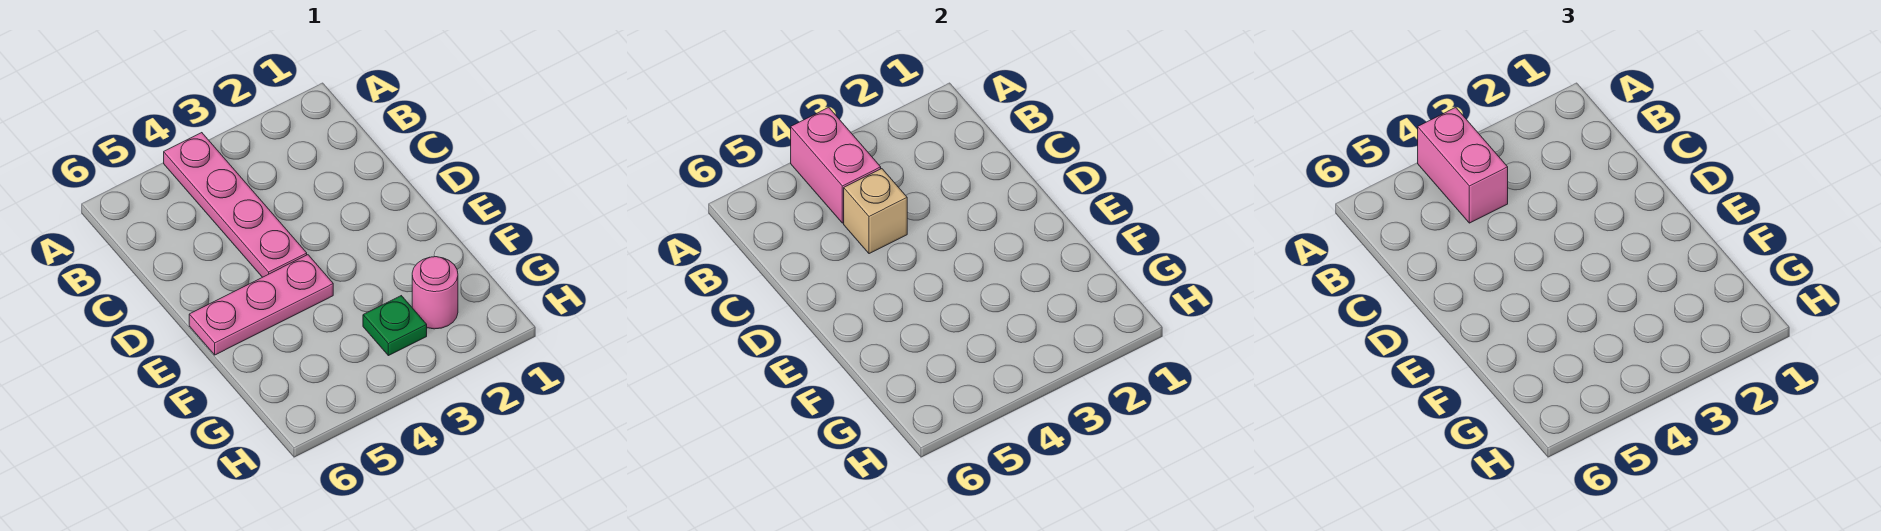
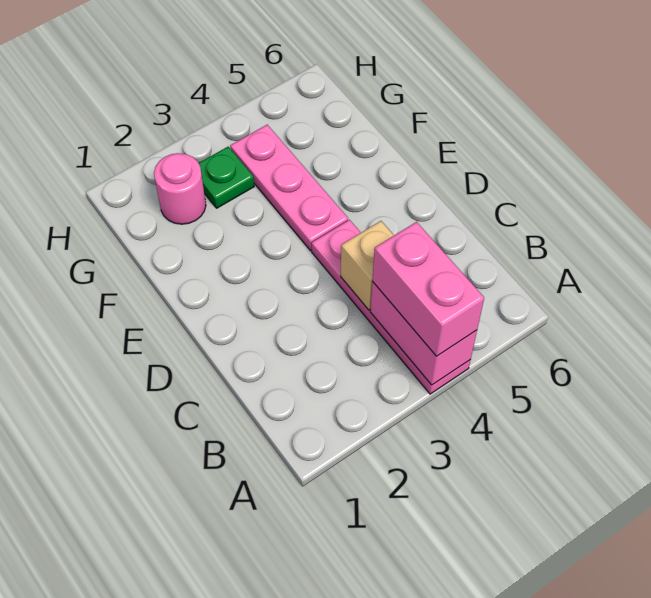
pink plate E4:E6 level 1 -> pink plate E4:G4 level 1

